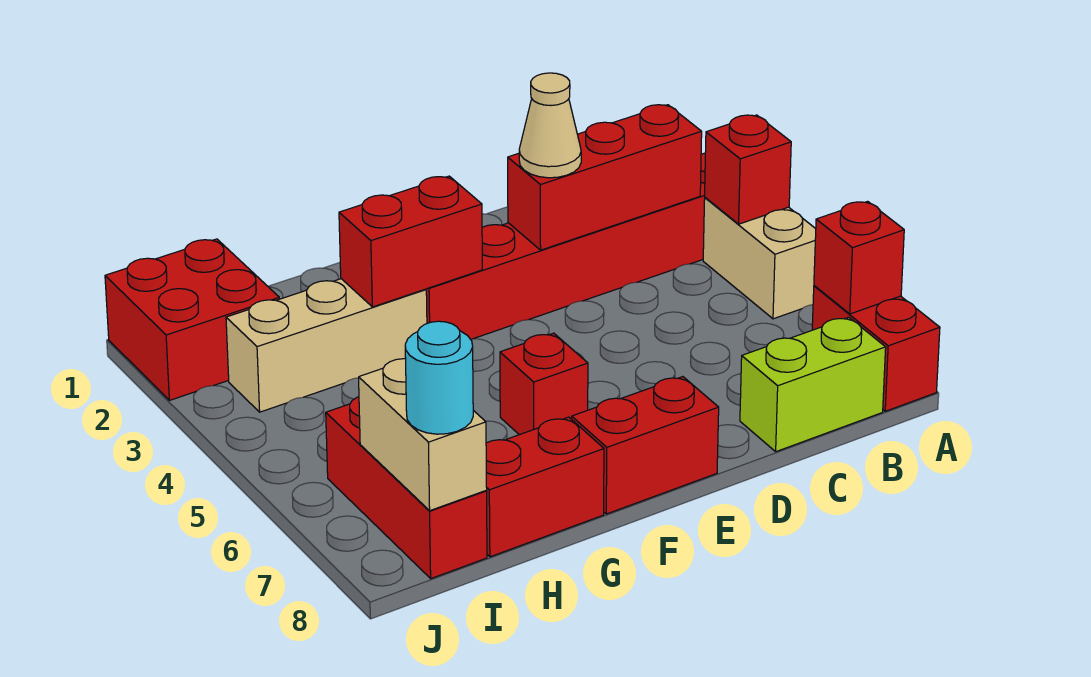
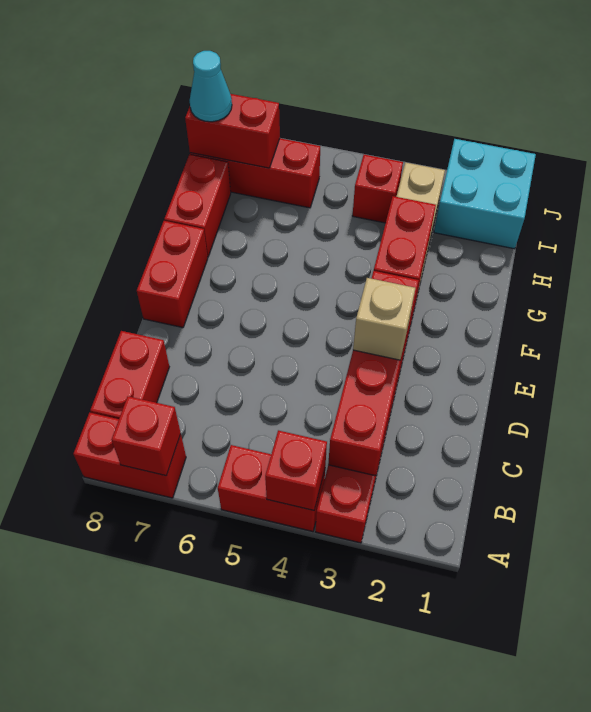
tan brick A4:A5 level 1 -> red brick A4:A5 level 1
red brick B3:D3 level 2 -> red brick B3:E3 level 2
lime brick B8:C8 level 1 -> red brick B8:C8 level 1
tan cone D3 level 3 -> tan brick D3 level 3
red brick F6 level 1 -> red brick I4 level 1
red brick I1:J2 level 1 -> cyan brick I1:J2 level 1
tan brick I7:I8 level 2 -> red brick I7:I8 level 2
cyan round brick I8 level 3 -> cyan cone I8 level 3

